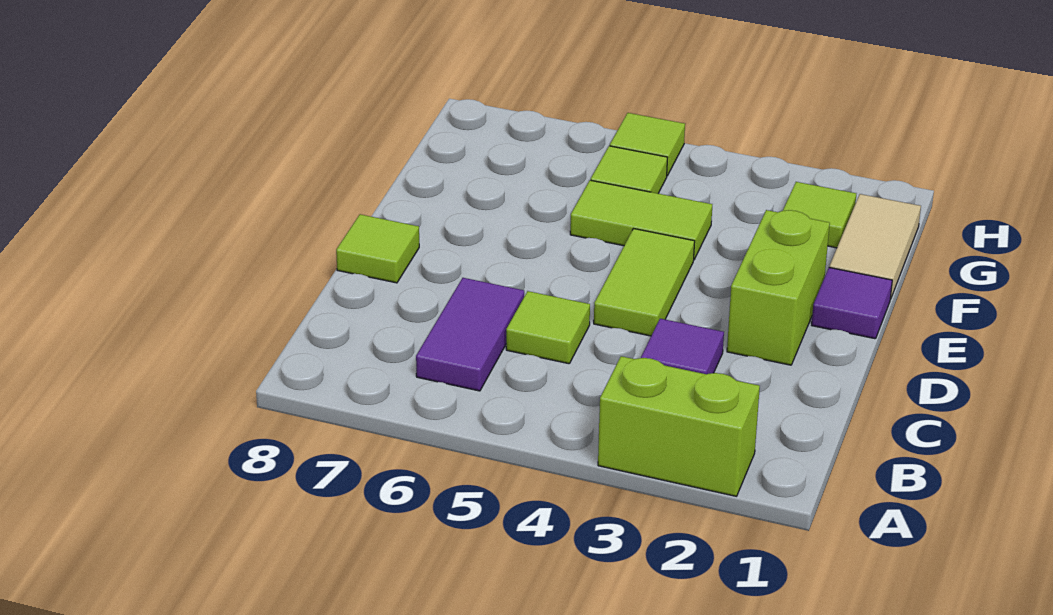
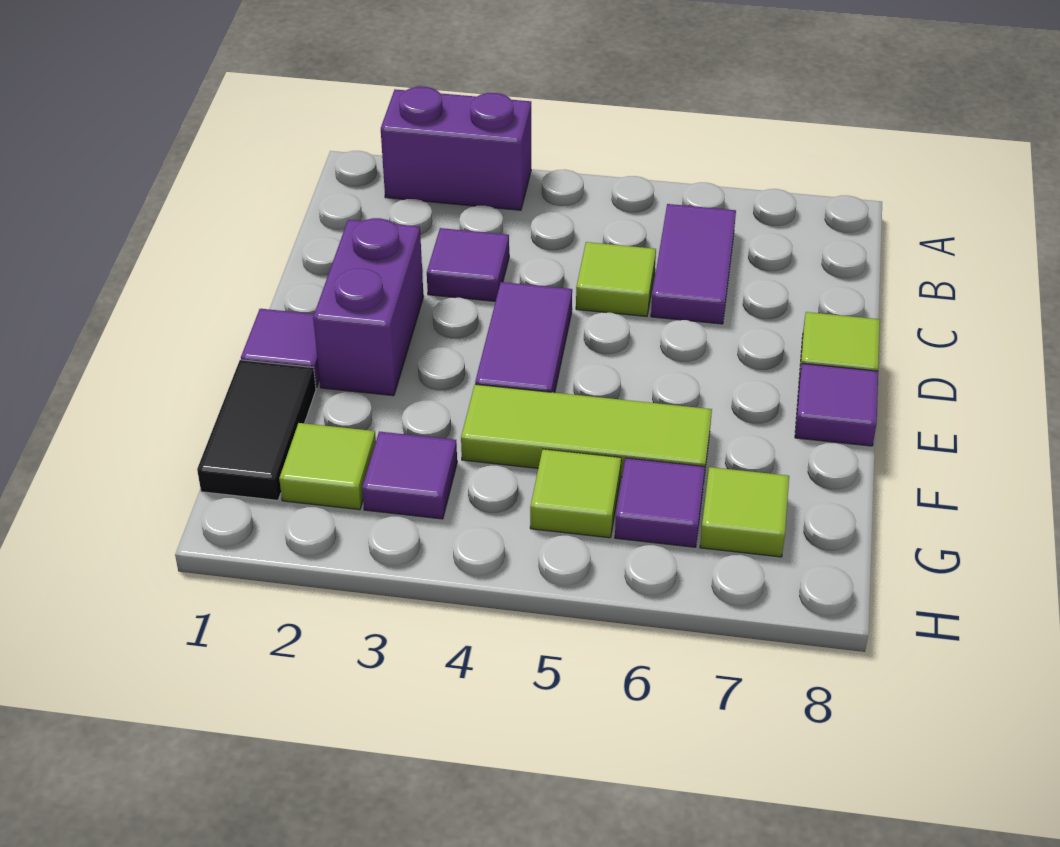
lime brick A2:A3 level 1 -> purple brick A2:A3 level 1
lime brick D2:E2 level 1 -> purple brick D2:E2 level 1
lime tile D4:E4 level 1 -> purple tile D4:E4 level 1
none -> purple tile E8 level 1
tan tile F1:G1 level 1 -> black tile F1:G1 level 1
lime tile F4:F5 level 1 -> lime tile F4:F6 level 1
none -> purple tile G3 level 1
none -> purple tile G6 level 1
lime tile H5 level 1 -> lime tile G7 level 1

